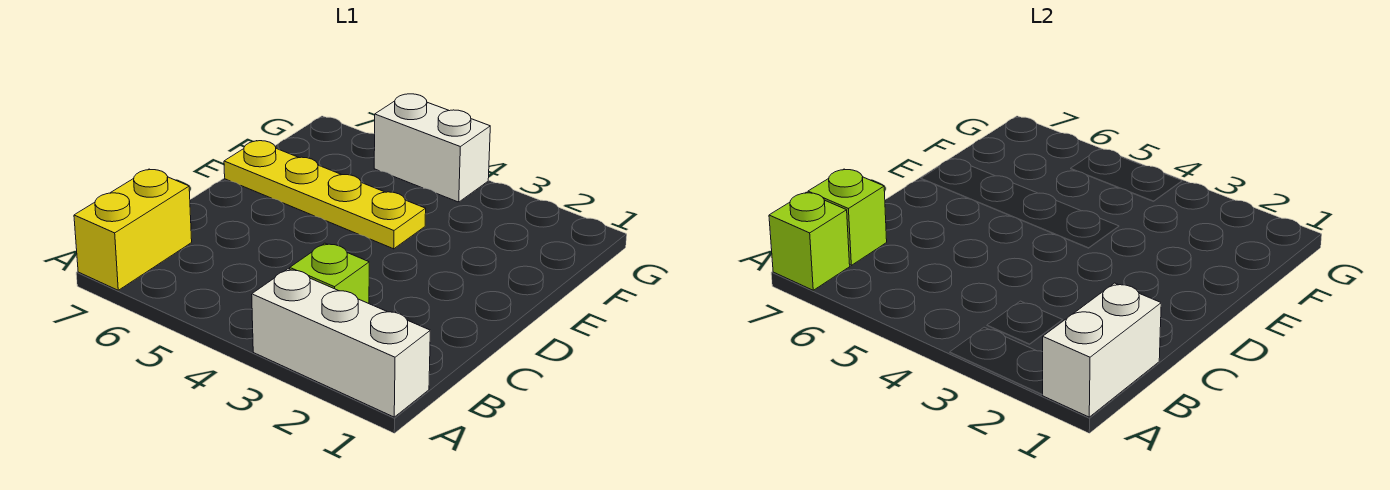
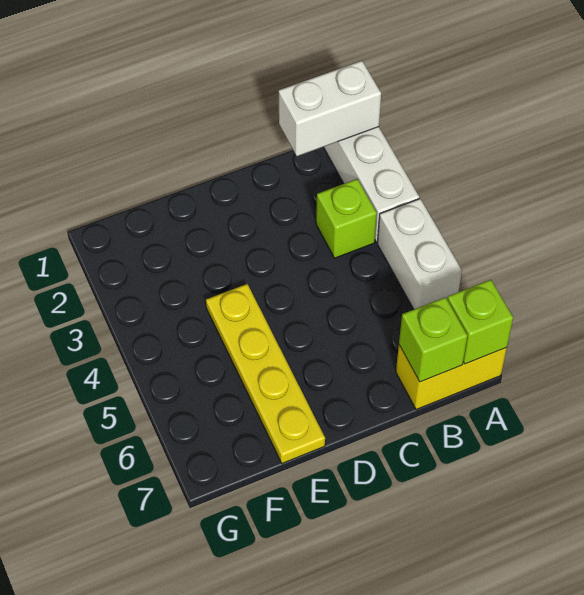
white brick G4:G5 level 1 -> white brick A4:A5 level 1

